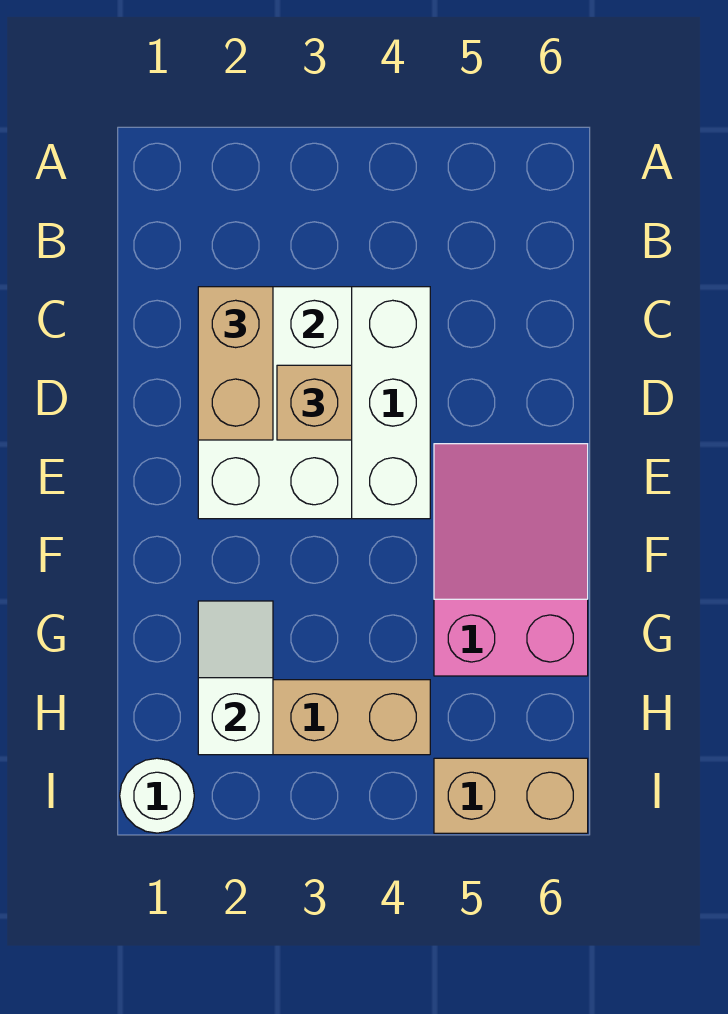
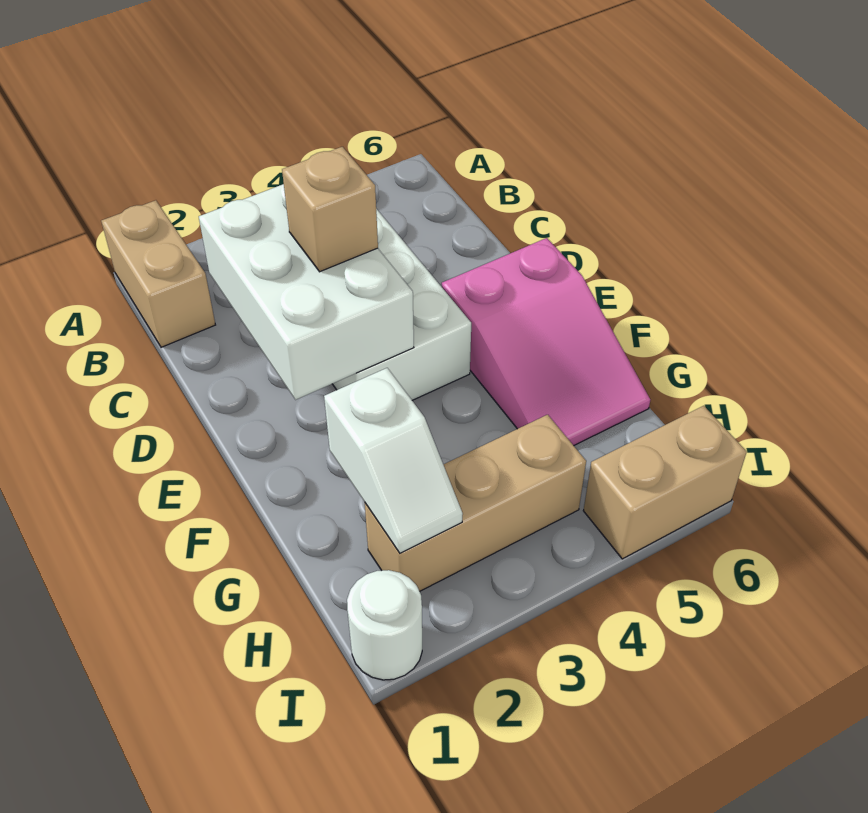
tan brick C2:D2 level 3 -> tan brick A1:B1 level 1
pink slope E5:G6 level 1 top G -> pink slope E5:G6 level 1 top E
white slope G2:H2 level 2 top H -> white slope G2:H2 level 2 top G

